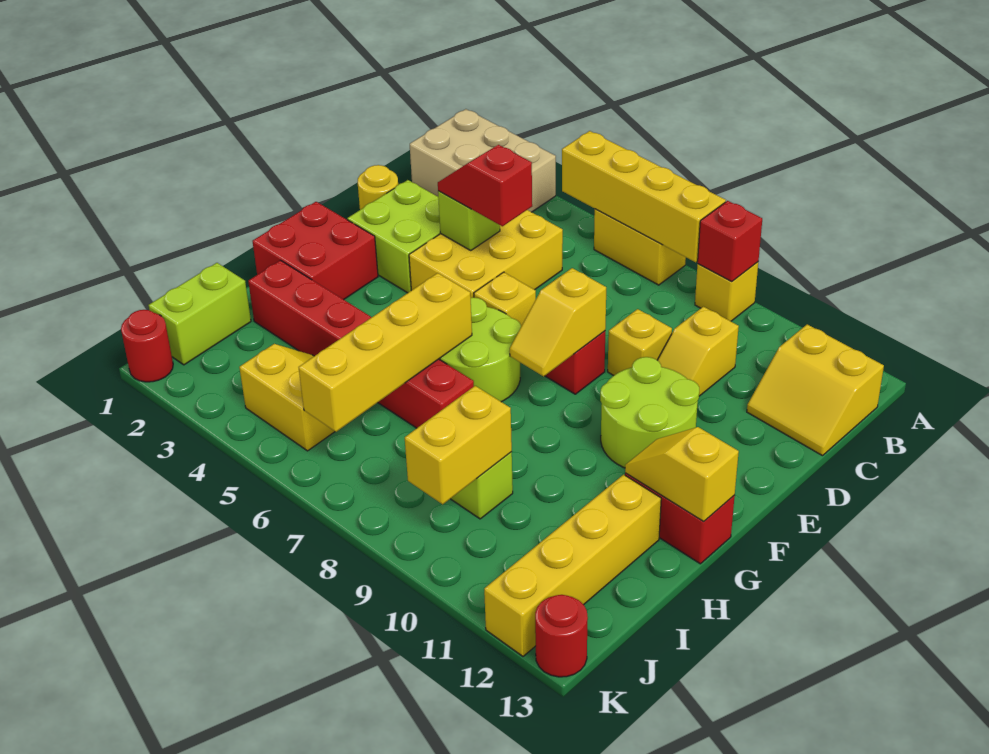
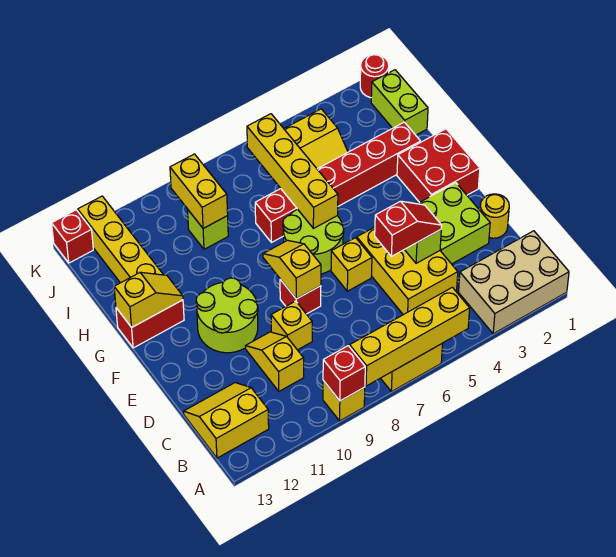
red round brick K13 level 1 -> red brick K13 level 1

